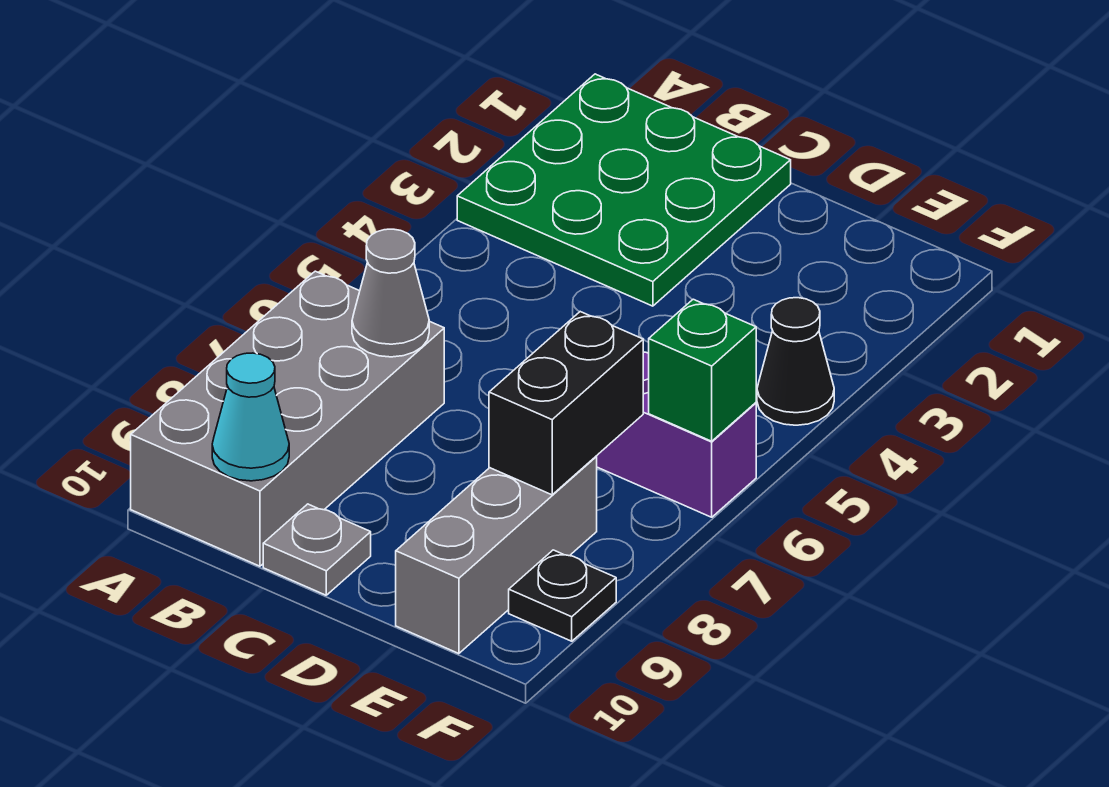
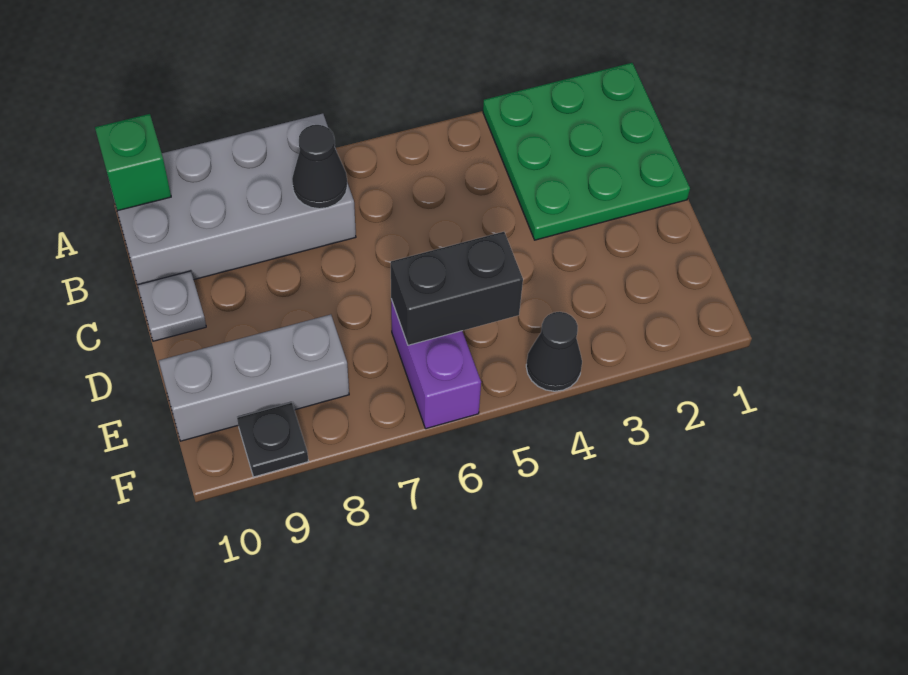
grey cone B7 level 2 -> black cone B7 level 2
cyan cone B10 level 2 -> none
black brick E7:E8 level 2 -> black brick E5:E6 level 2
green brick F6 level 2 -> green brick A10 level 2

